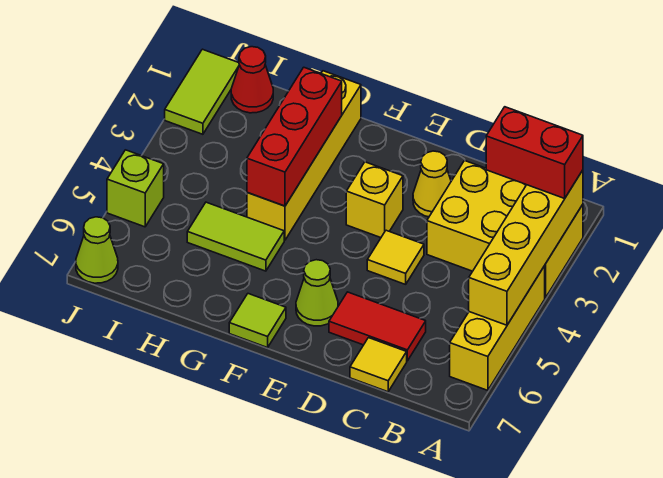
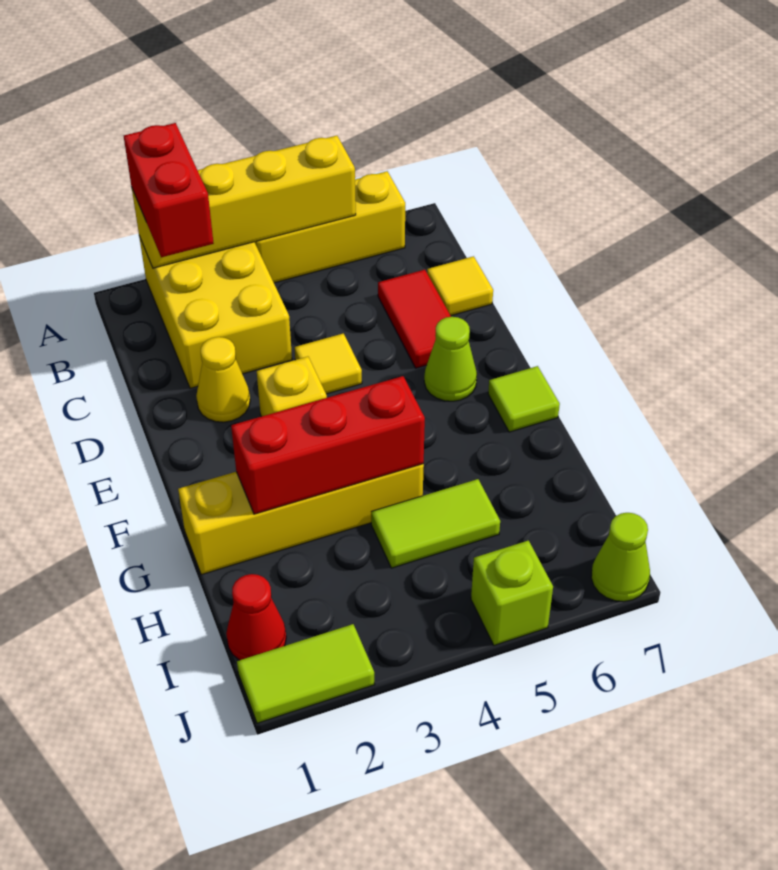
lime tile G5:H5 level 1 -> lime tile H4:H5 level 1

